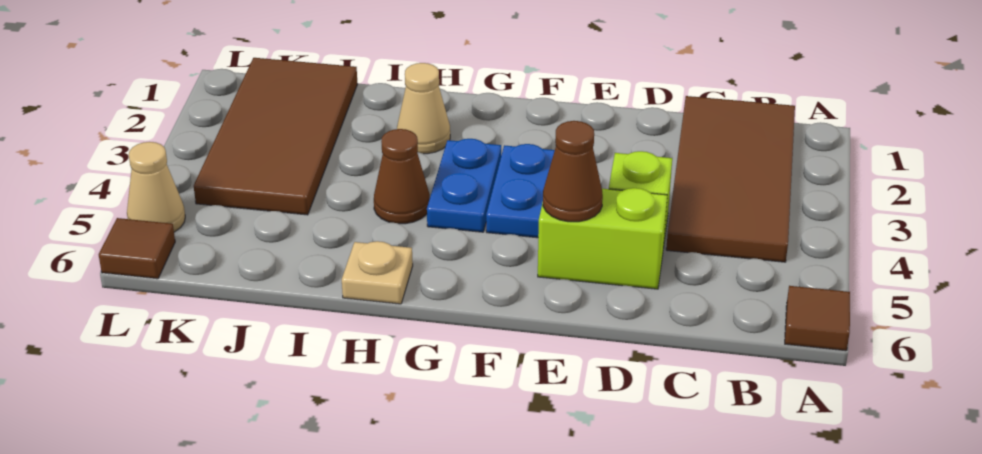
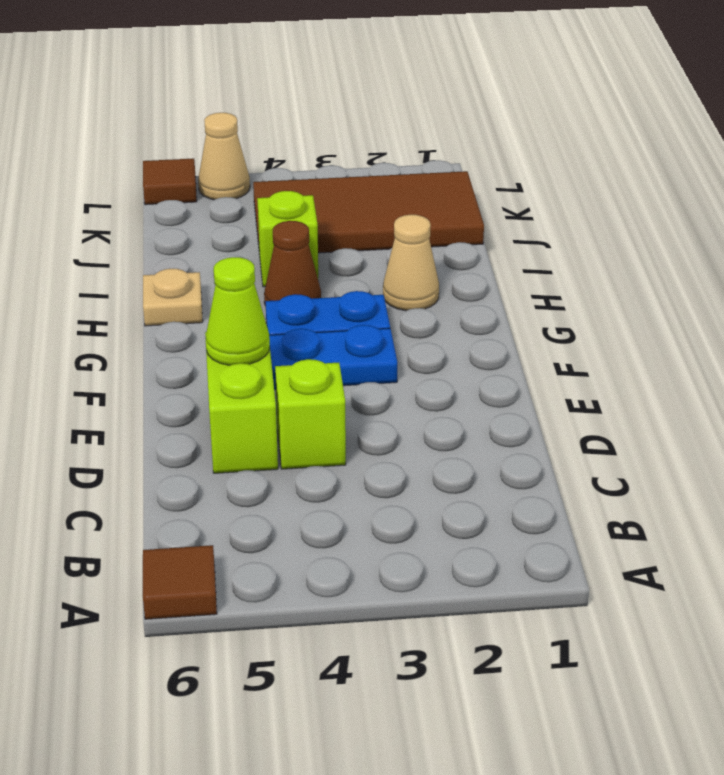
brown tile B1:C4 level 1 -> none
brown cone E5 level 2 -> lime cone E5 level 2
none -> lime brick I4 level 1

